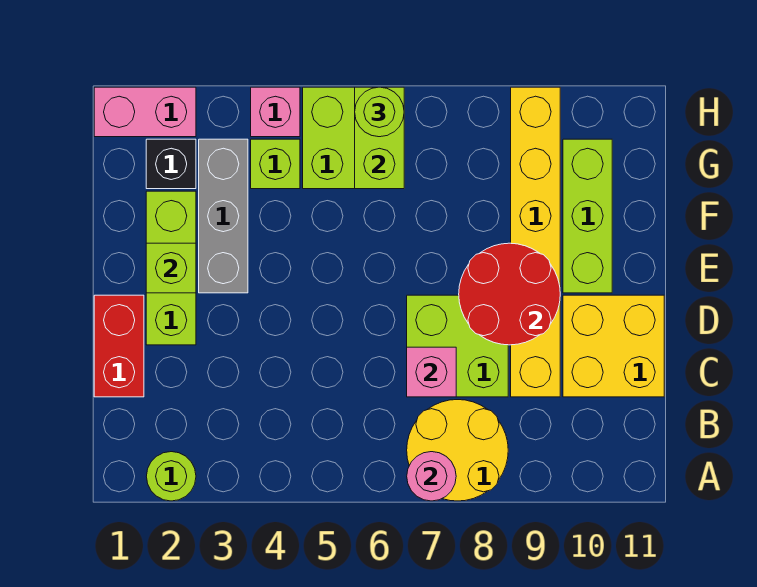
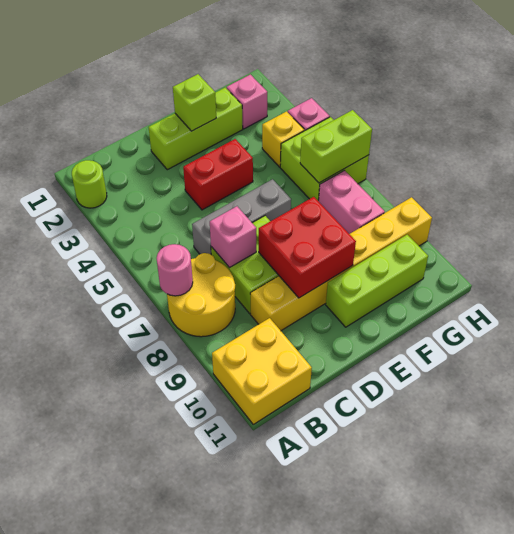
red brick C1:D1 level 1 -> red brick D4:E4 level 1
yellow brick C10:D11 level 1 -> yellow brick A10:B11 level 1
red round brick D8:E9 level 2 -> red brick D8:E9 level 2
grey brick E3:G3 level 1 -> grey brick C6:E6 level 1
black brick G2 level 1 -> pink brick G2 level 1
lime brick G4 level 1 -> yellow brick G4 level 1
pink brick H1:H2 level 1 -> pink brick G7:G8 level 1
lime round brick H6 level 3 -> none

